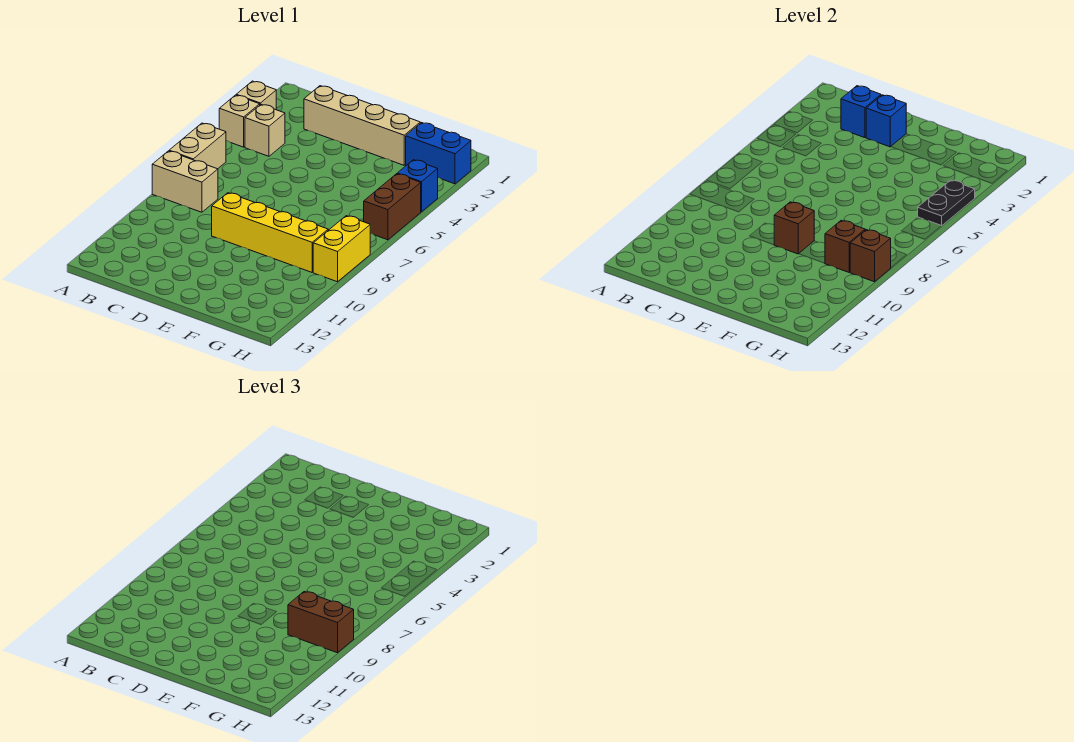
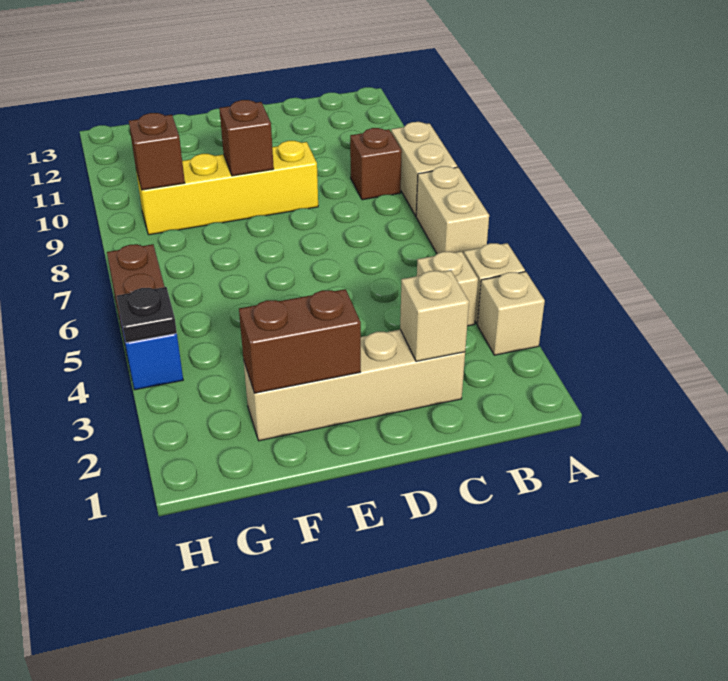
tan brick A8:B8 level 1 -> tan brick A8:A9 level 1
blue brick C2 level 2 -> tan brick C2 level 2
blue brick D2 level 2 -> none
blue brick G2:H2 level 1 -> none
brown brick G9:H9 level 3 -> brown brick E2:F2 level 2
black plate H4:H5 level 2 -> black plate H4 level 2
yellow brick H8:H9 level 1 -> none
brown brick H9 level 2 -> brown brick B9 level 1

